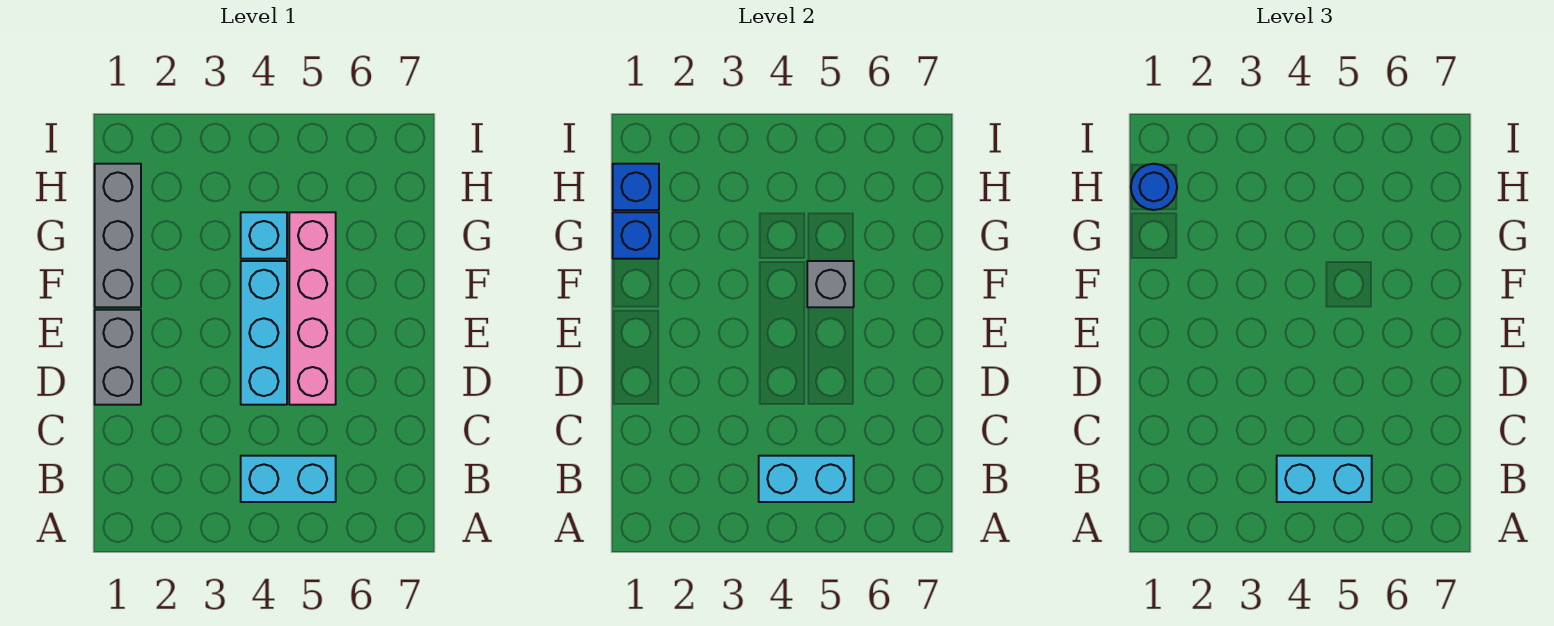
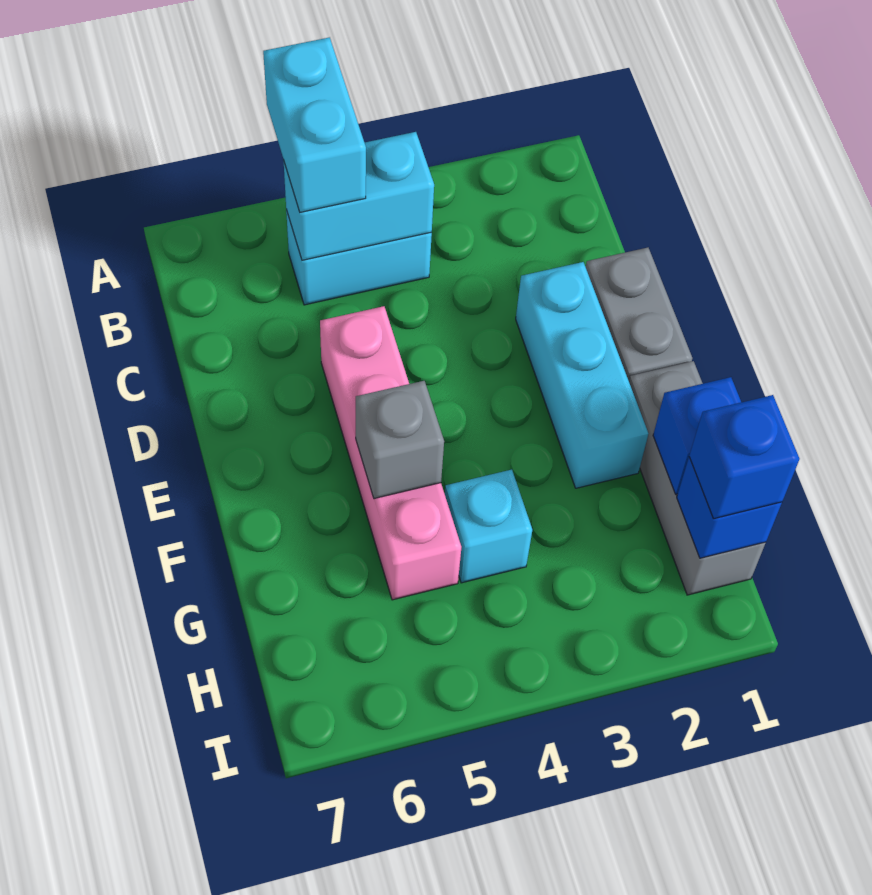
cyan brick B4:B5 level 3 -> cyan brick A5:B5 level 3
cyan brick D4:F4 level 1 -> cyan brick D2:F2 level 1
blue round brick H1 level 3 -> blue brick H1 level 3

